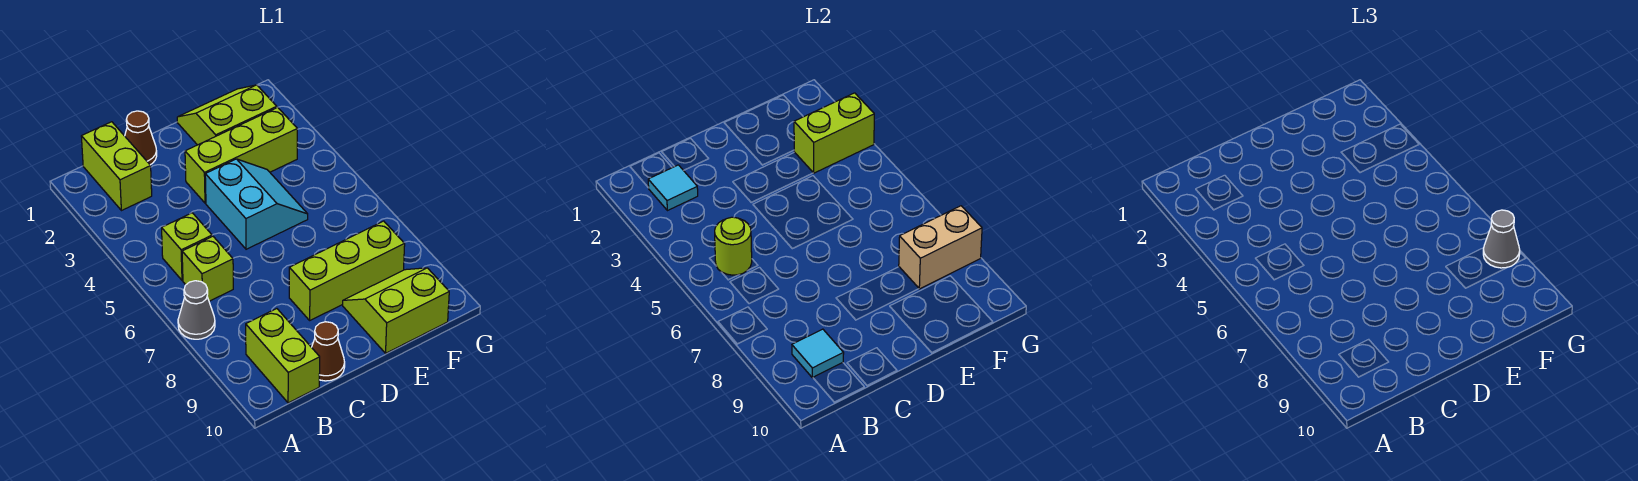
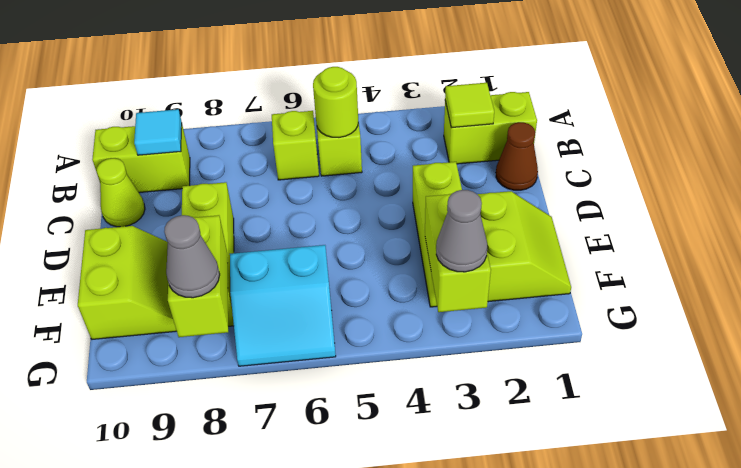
grey cone A7 level 1 -> grey cone G3 level 3
cyan tile B2 level 2 -> lime tile B2 level 2
brown cone C10 level 1 -> lime cone C10 level 1
cyan slope D4:E5 level 1 top D -> cyan slope F6:G7 level 1 top F
tan brick F8:G8 level 2 -> lime brick F8:G8 level 2

